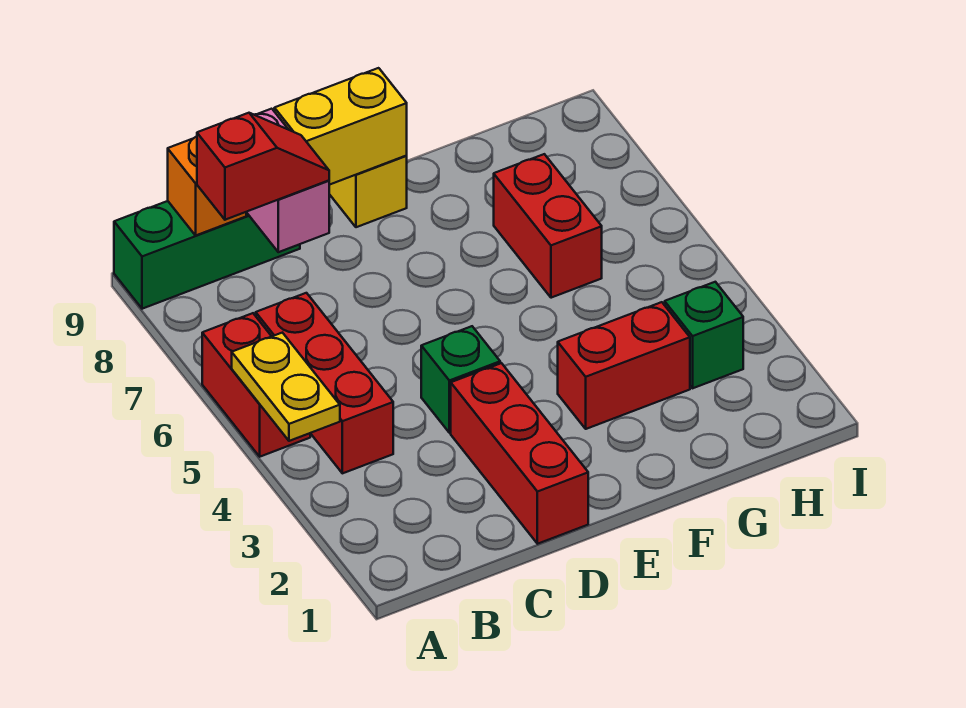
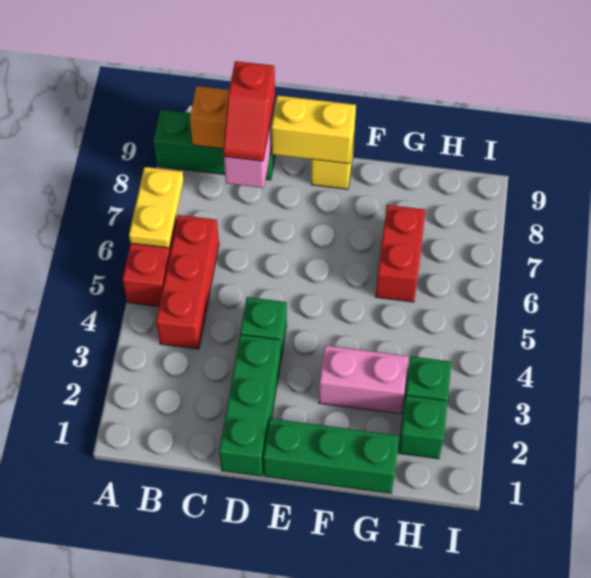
yellow plate A4:A5 level 2 -> yellow plate A6:A7 level 2
red slope B8:C8 level 3 top B -> red slope C8:C9 level 3 top 9
red brick D1:D3 level 1 -> green brick D1:D3 level 1
none -> green brick E1:G1 level 1
red brick F3:G3 level 1 -> pink brick F3:G3 level 1
none -> green brick H2 level 1

